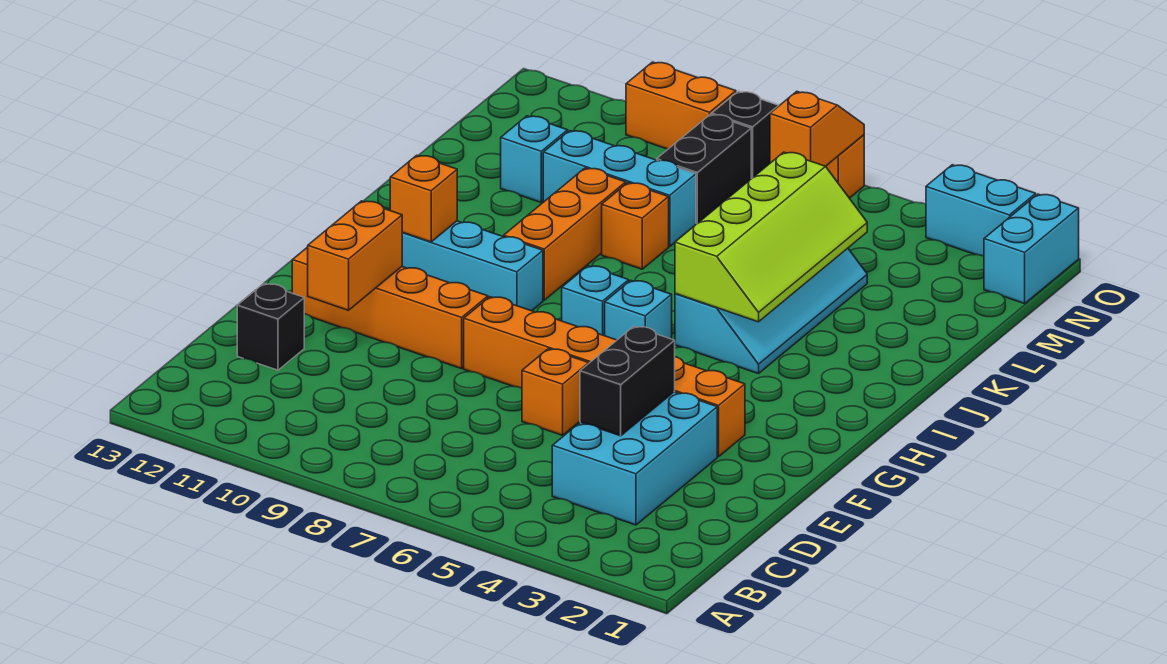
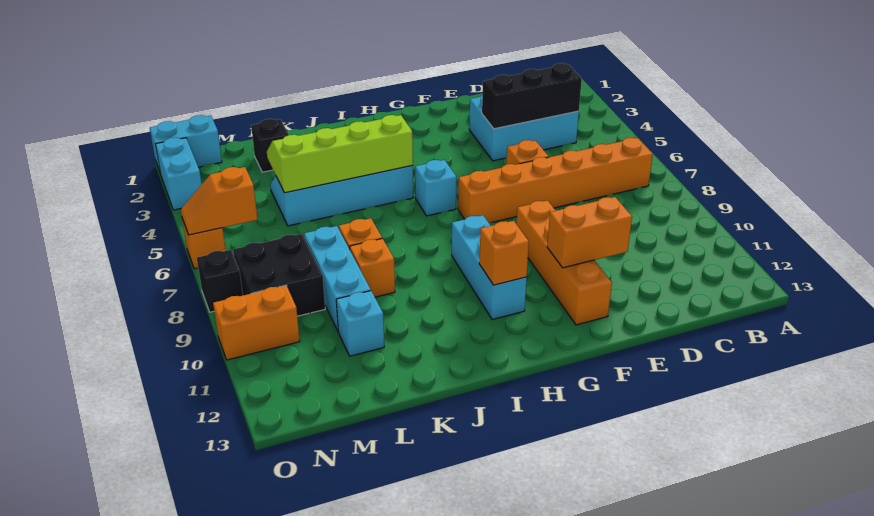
black brick D4:E4 level 2 -> black brick C4:E4 level 2
black brick D12 level 1 -> black brick L2 level 1
orange brick F3:F8 level 1 -> orange brick B7:G7 level 1
cyan brick H7 level 1 -> none
orange brick I9:K9 level 1 -> orange brick K9 level 1
black brick M8:N8 level 1 -> black brick M8:N9 level 1
orange brick O9:O10 level 1 -> orange brick N10:O10 level 1

